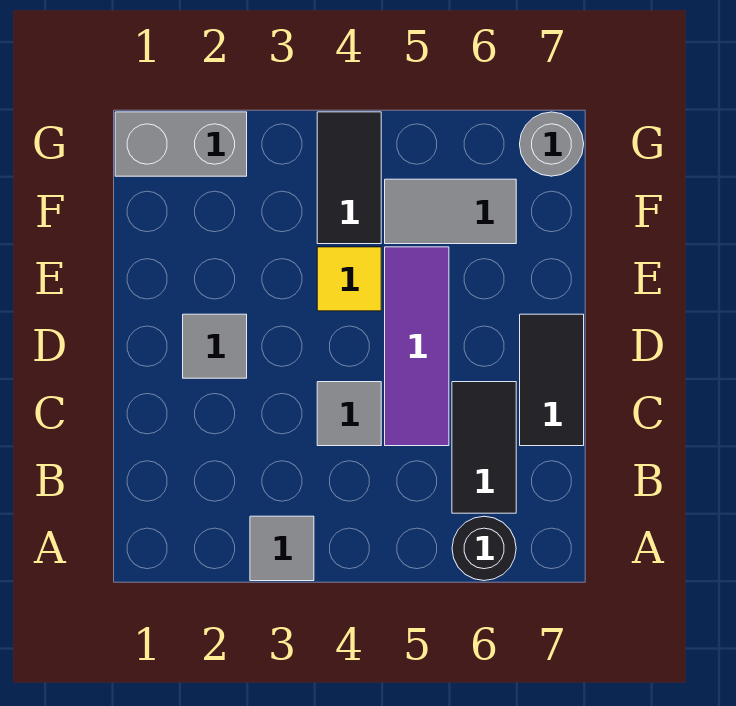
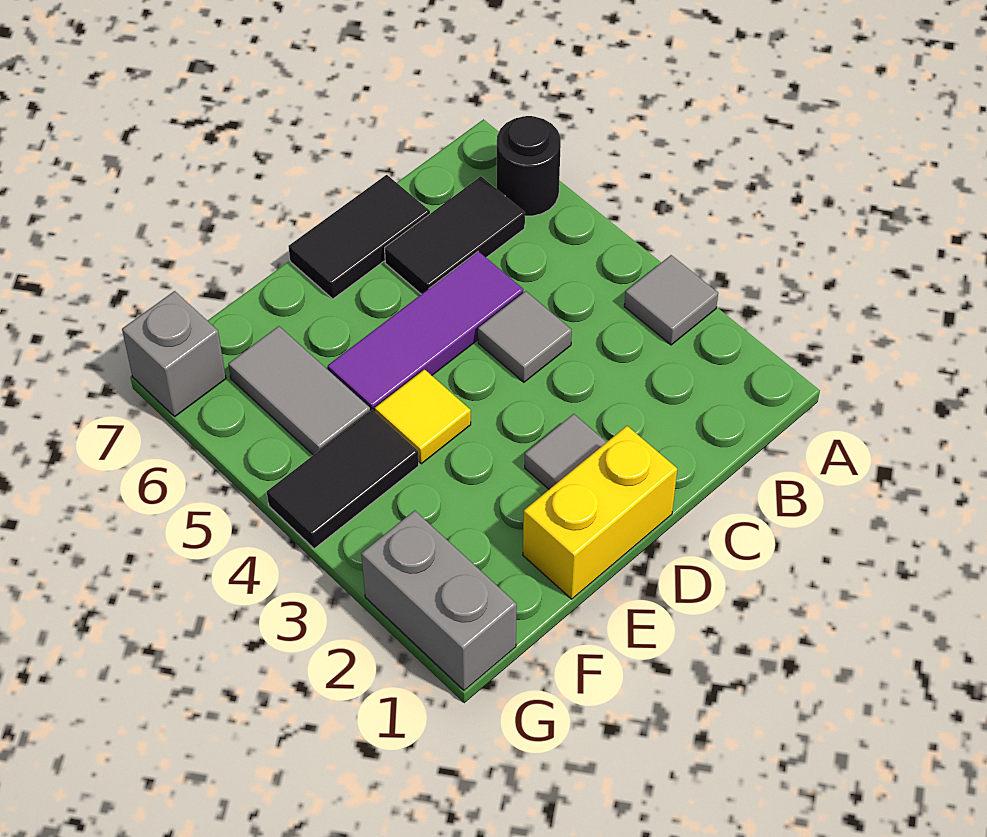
none -> yellow brick D1:E1 level 1
grey round brick G7 level 1 -> grey brick G7 level 1

